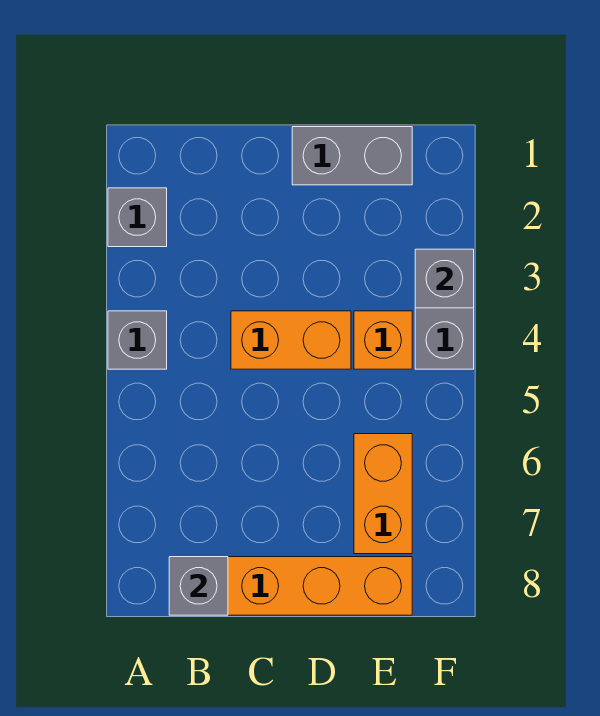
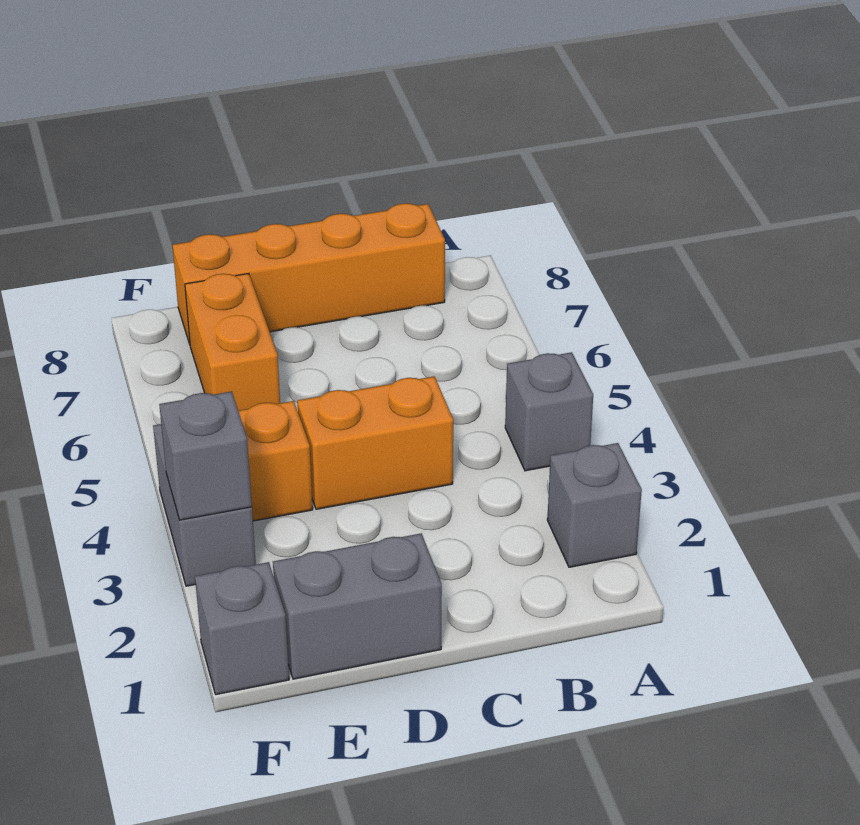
grey brick B8 level 2 -> grey brick F1 level 1

